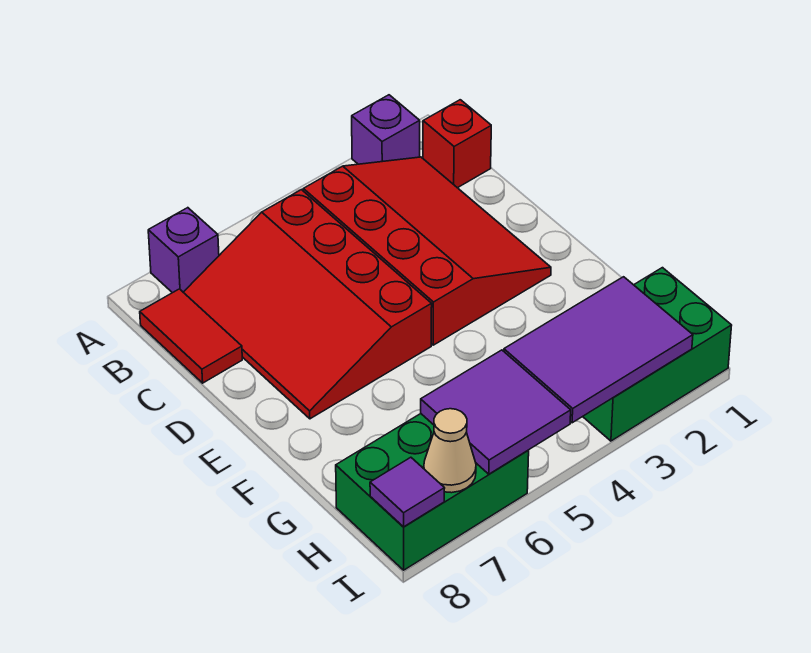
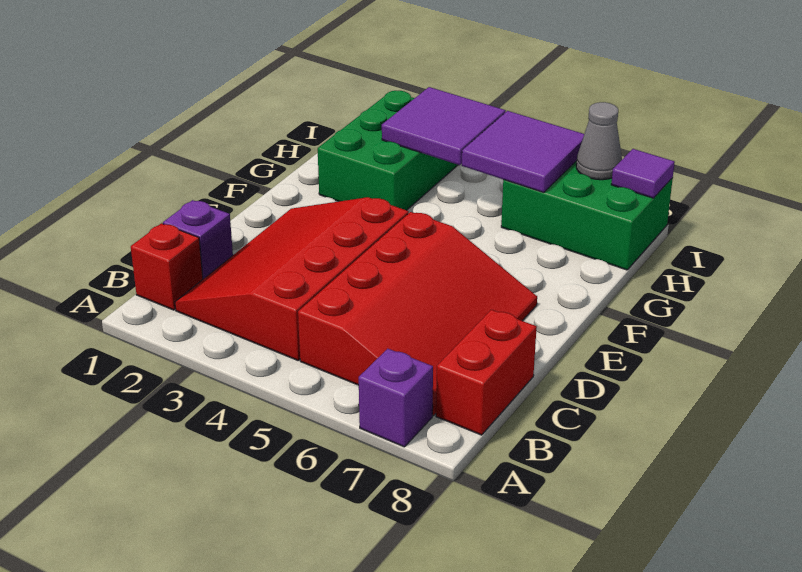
purple brick A2 level 1 -> purple brick C1 level 1
red tile B8:C8 level 1 -> red brick B8:C8 level 1
green brick H1:I3 level 1 -> green brick G2:I3 level 1
purple tile H2:I4 level 2 -> purple tile H3:I4 level 2
tan cone I7 level 2 -> grey cone I7 level 2

